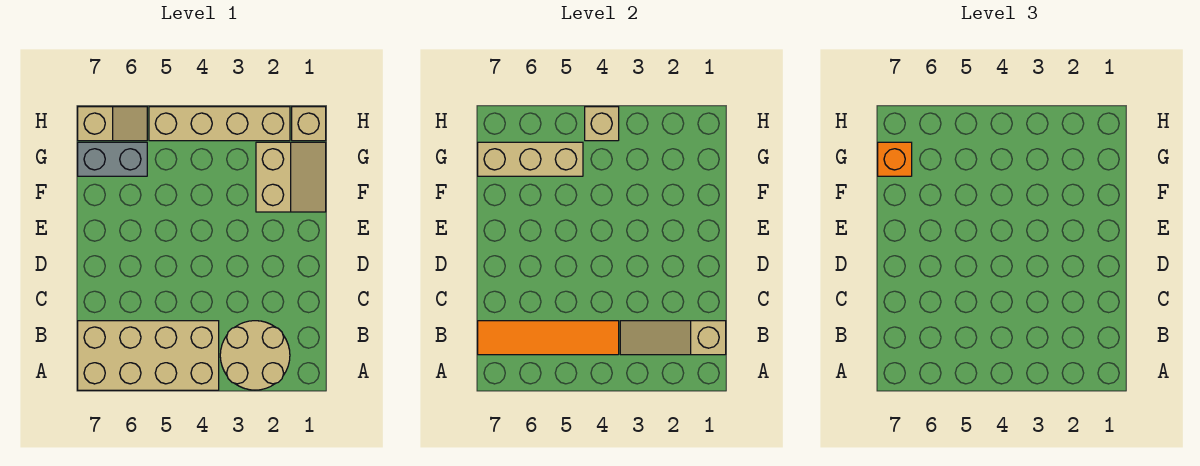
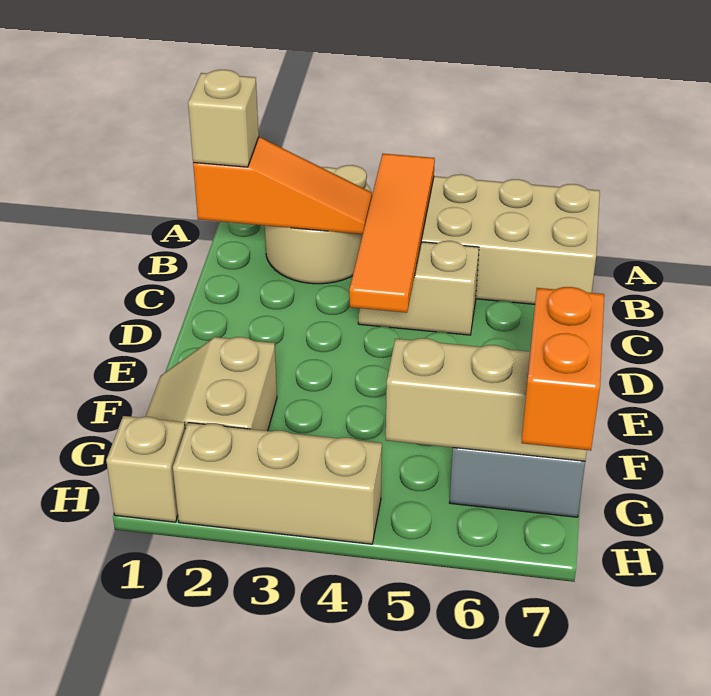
tan slope B1:B3 level 2 top 1 -> orange slope B1:B3 level 2 top 1
orange tile B4:B7 level 2 -> orange tile A4:D4 level 2
orange brick G7 level 3 -> orange brick G7:H7 level 3
tan brick H2:H5 level 1 -> tan brick H2:H4 level 1
tan brick H4 level 2 -> tan brick B1 level 3
tan slope H6:H7 level 1 top 7 -> tan slope C4:C5 level 1 top 5

